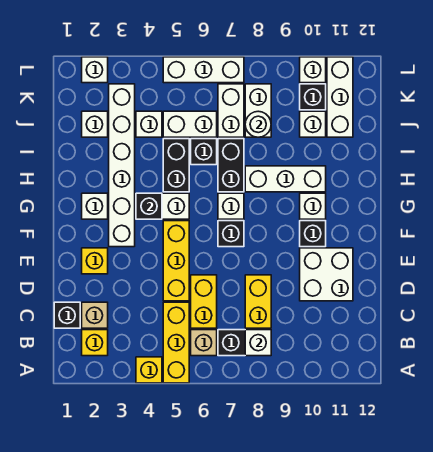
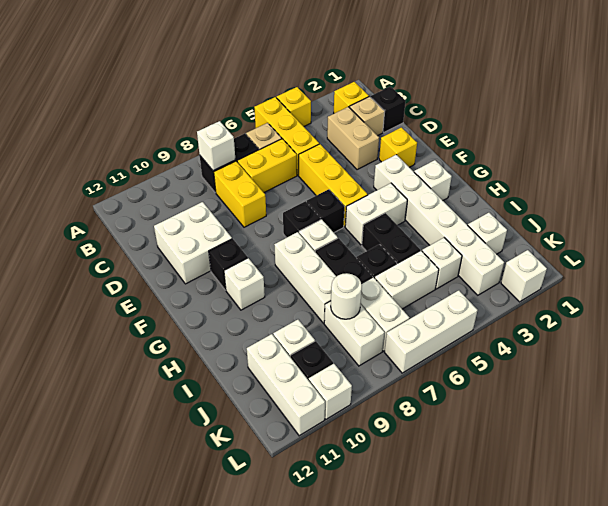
none -> tan brick C3:D3 level 1
yellow brick C6:D6 level 1 -> yellow brick C6:C7 level 1
black brick G4 level 2 -> black brick F6 level 1
white brick H8:H10 level 1 -> white brick G8:I8 level 1

